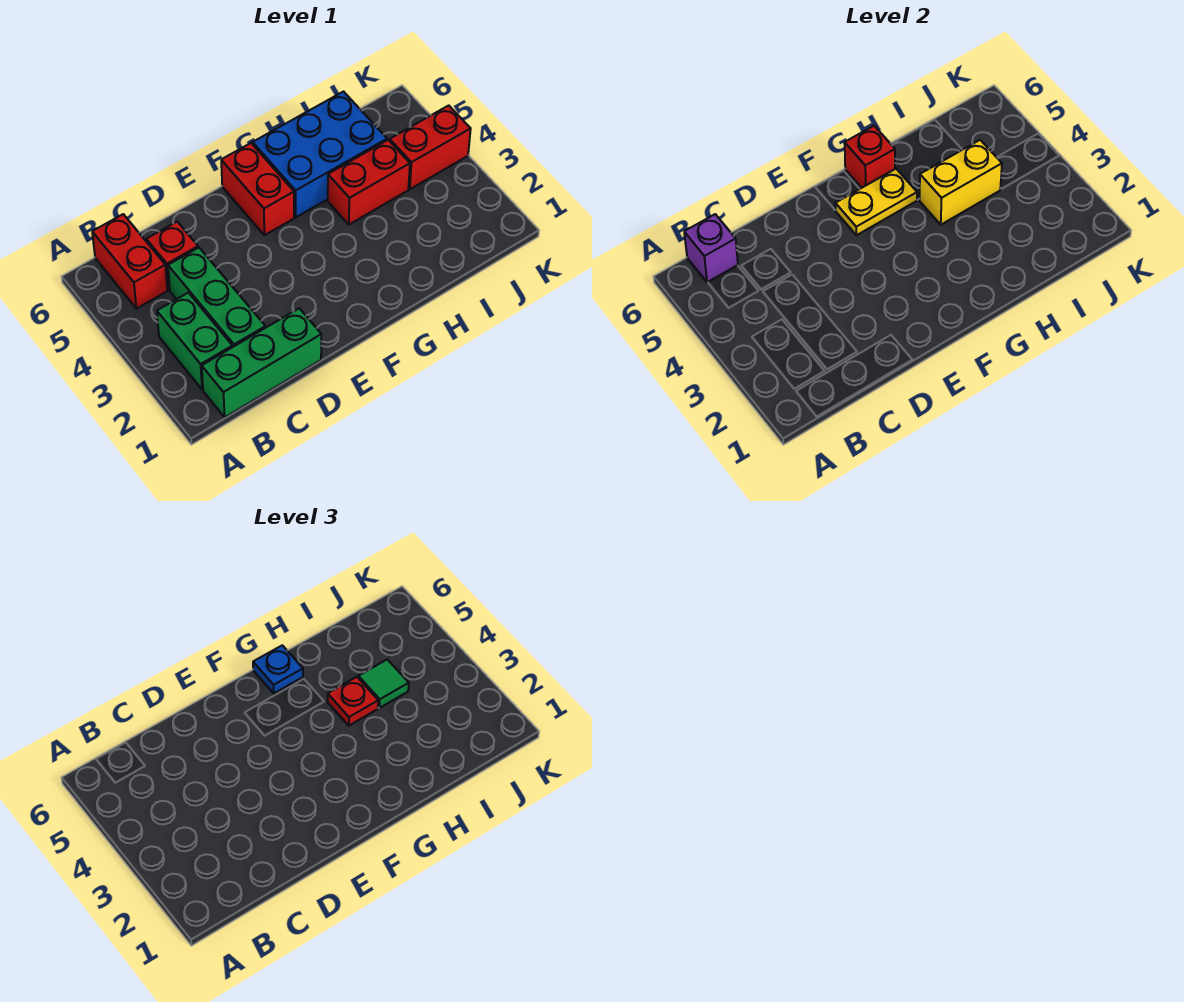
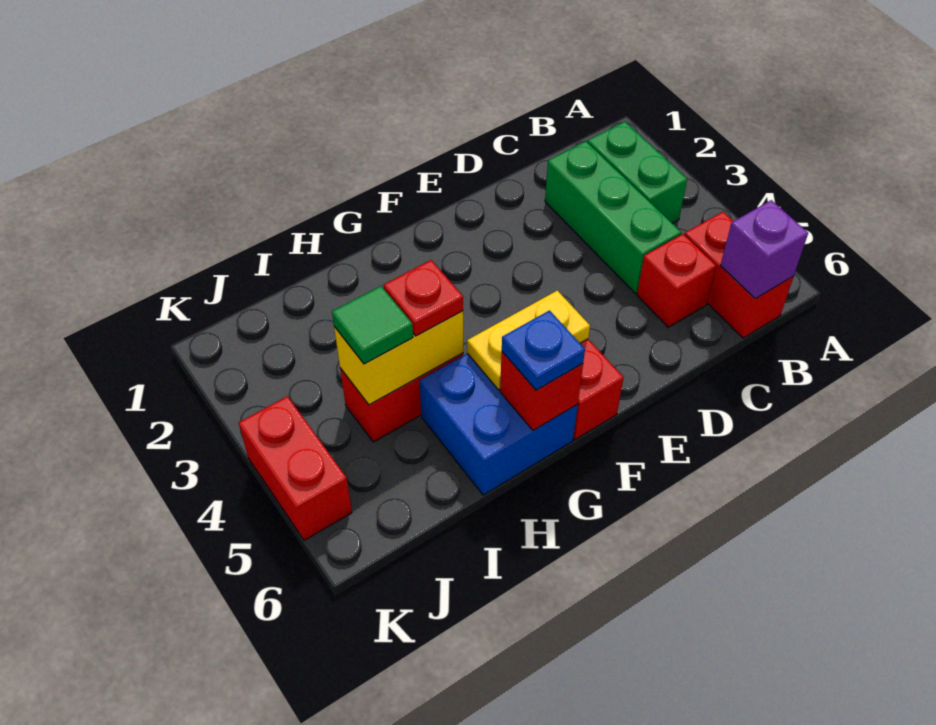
green brick B1:D1 level 1 -> none
blue brick G5:I6 level 1 -> blue brick G5:H6 level 1
red brick J4:K4 level 1 -> red brick K4:K5 level 1

